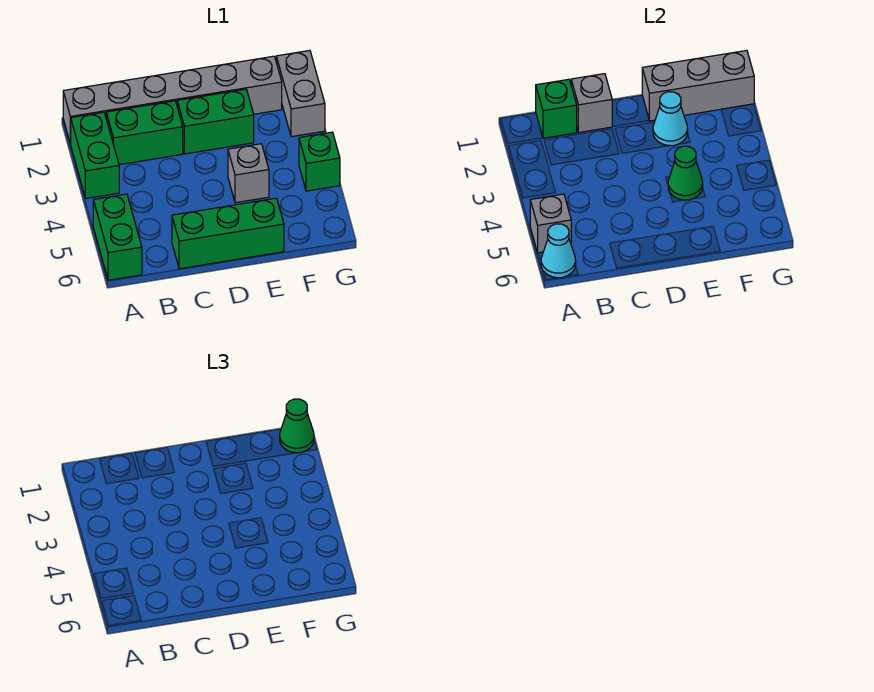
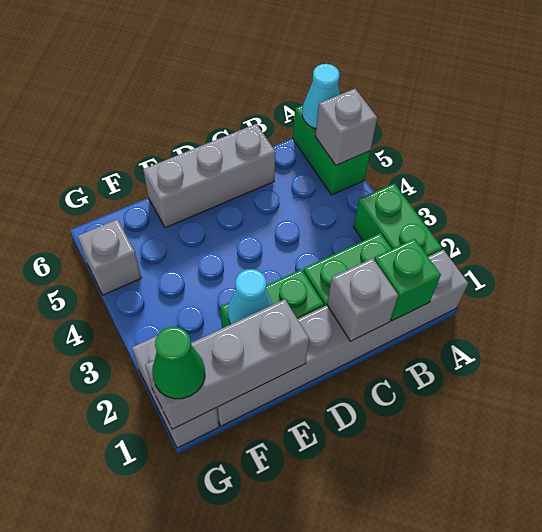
green brick C6:E6 level 1 -> grey brick C6:E6 level 1
grey brick E4 level 1 -> grey brick G5 level 1
green cone E4 level 2 -> none
green brick G4 level 1 -> none

